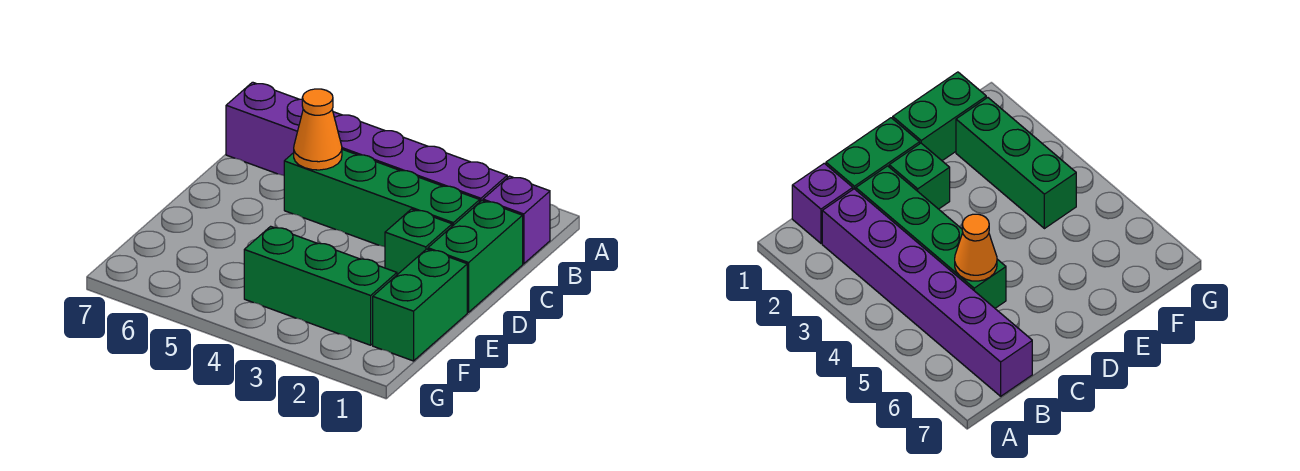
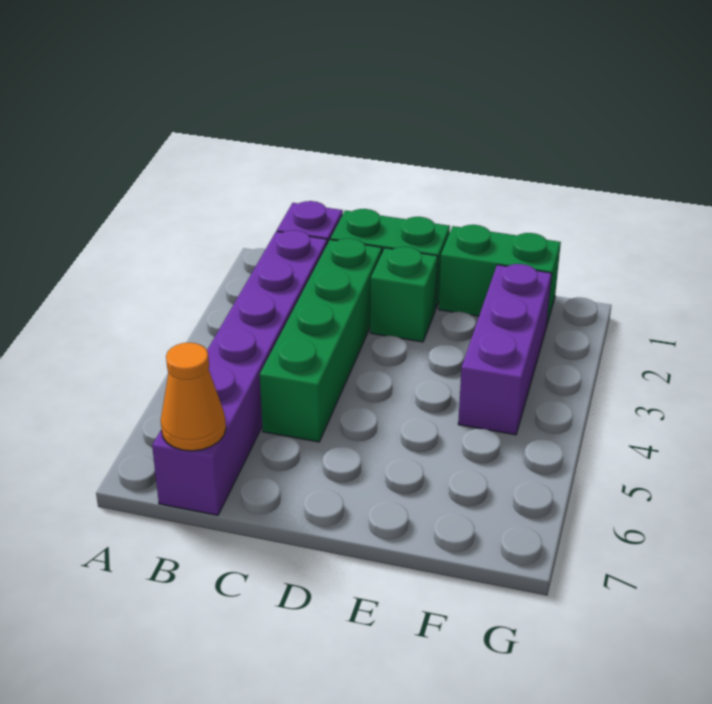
orange cone C5 level 2 -> orange cone B7 level 2
green brick F2:F4 level 1 -> purple brick F2:F4 level 1

